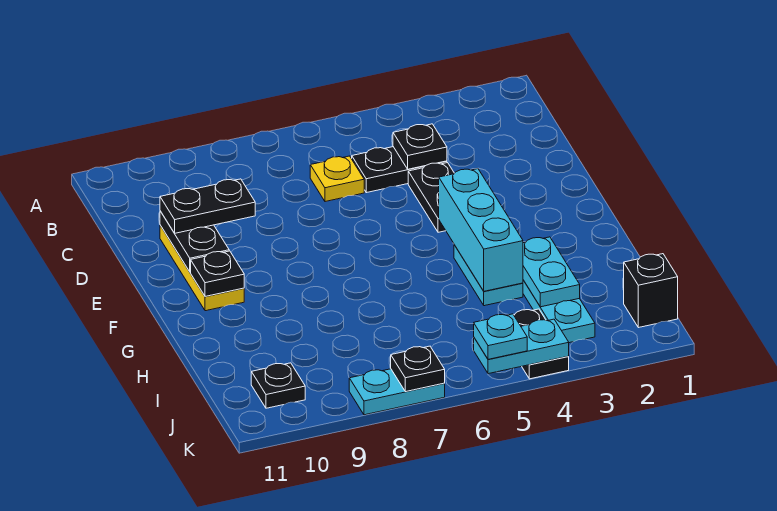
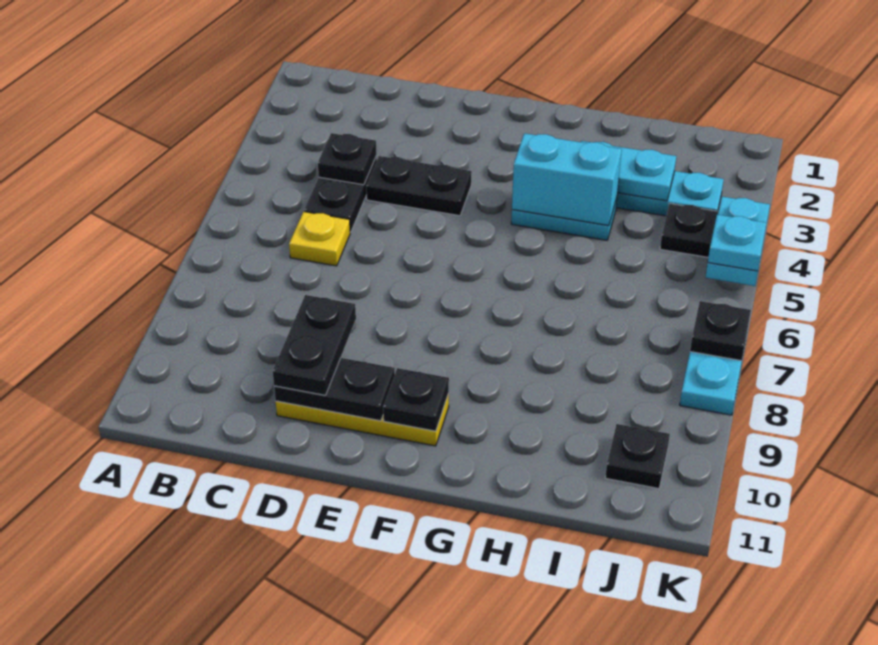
cyan brick F4:H4 level 2 -> cyan brick G4:H4 level 2
black brick J1 level 1 -> none

